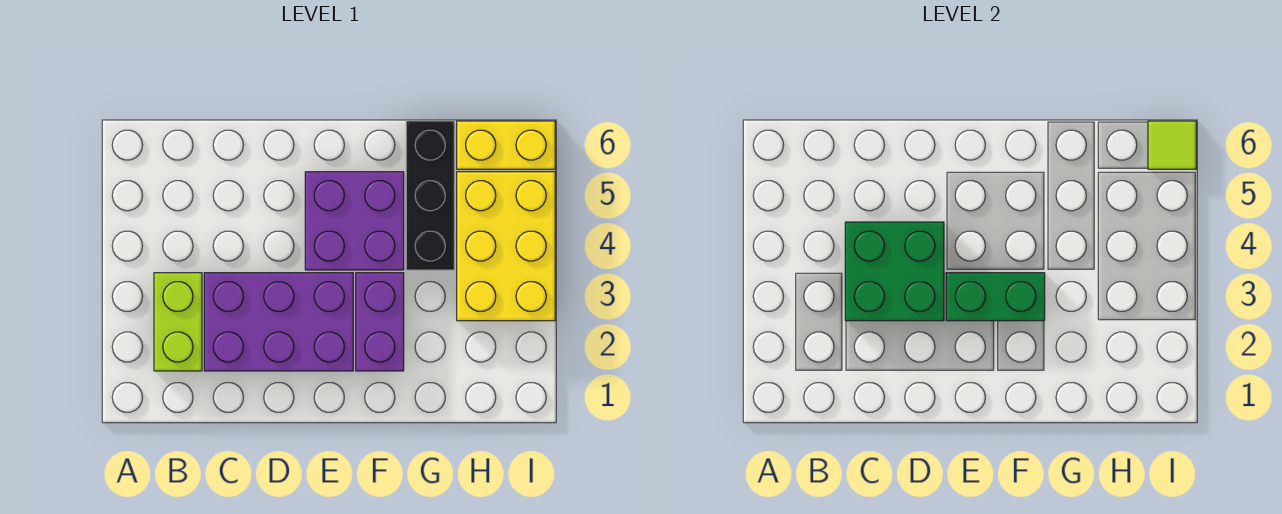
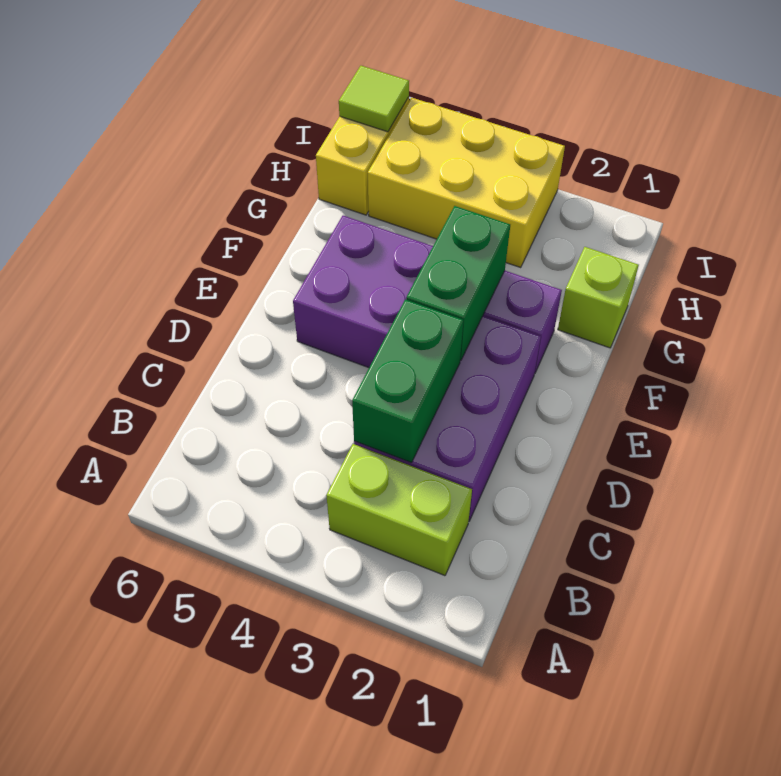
green brick C3:D4 level 2 -> green brick C3:D3 level 2
none -> lime brick G1 level 1
black brick G4:G6 level 1 -> none

